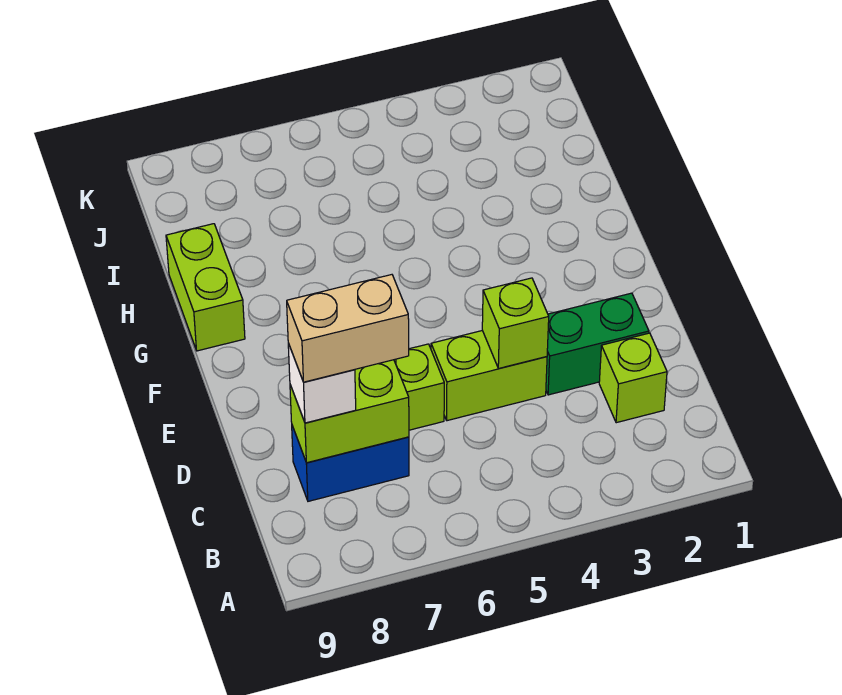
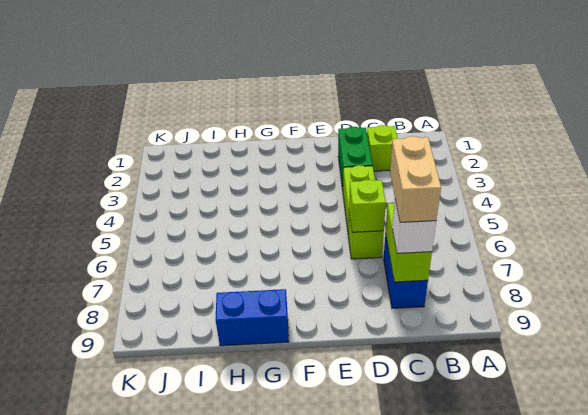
lime brick D4 level 2 -> lime brick D6 level 2
lime brick G9:H9 level 1 -> blue brick G9:H9 level 1

